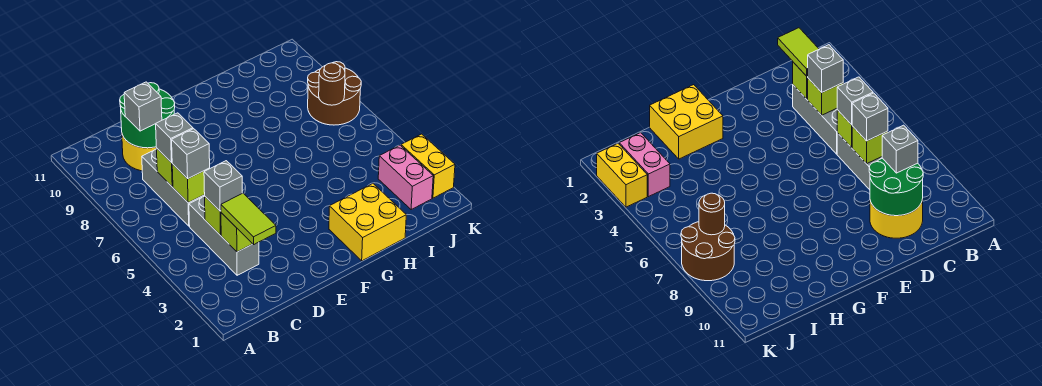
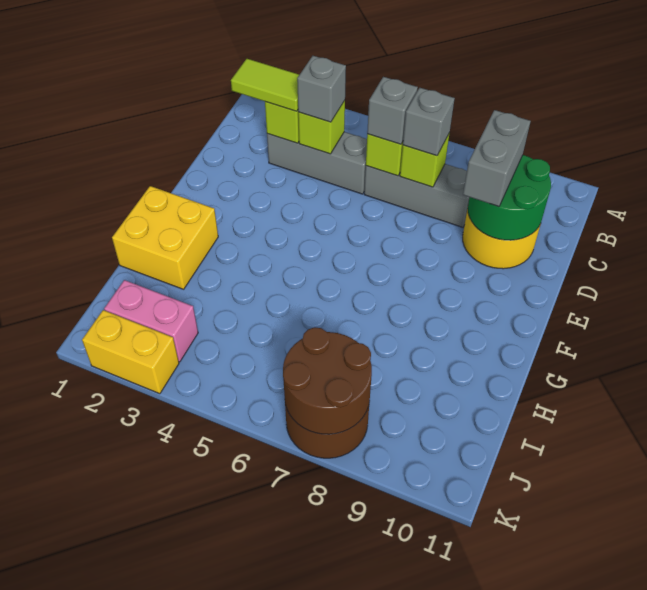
grey brick C9 level 3 -> grey brick C9:D9 level 3
brown round brick J7 level 2 -> brown round brick J7:K8 level 2

